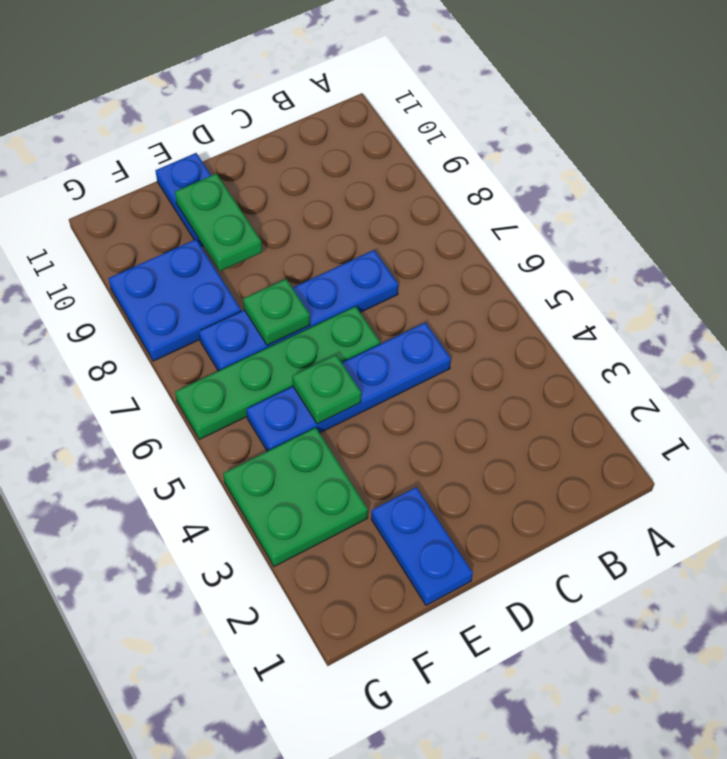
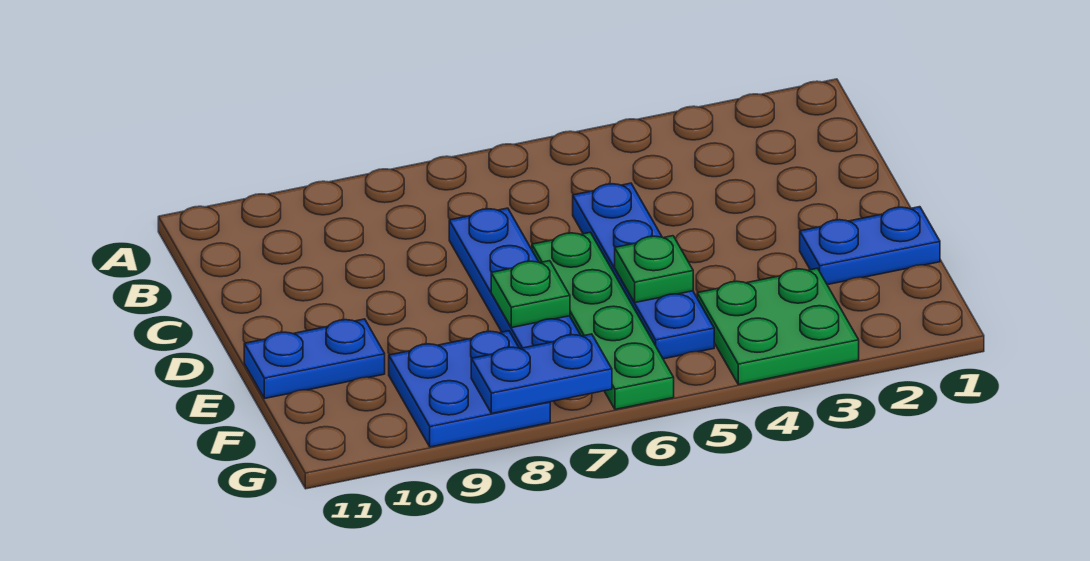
green plate E9:E10 level 2 -> none
none -> blue plate G7:G8 level 2

